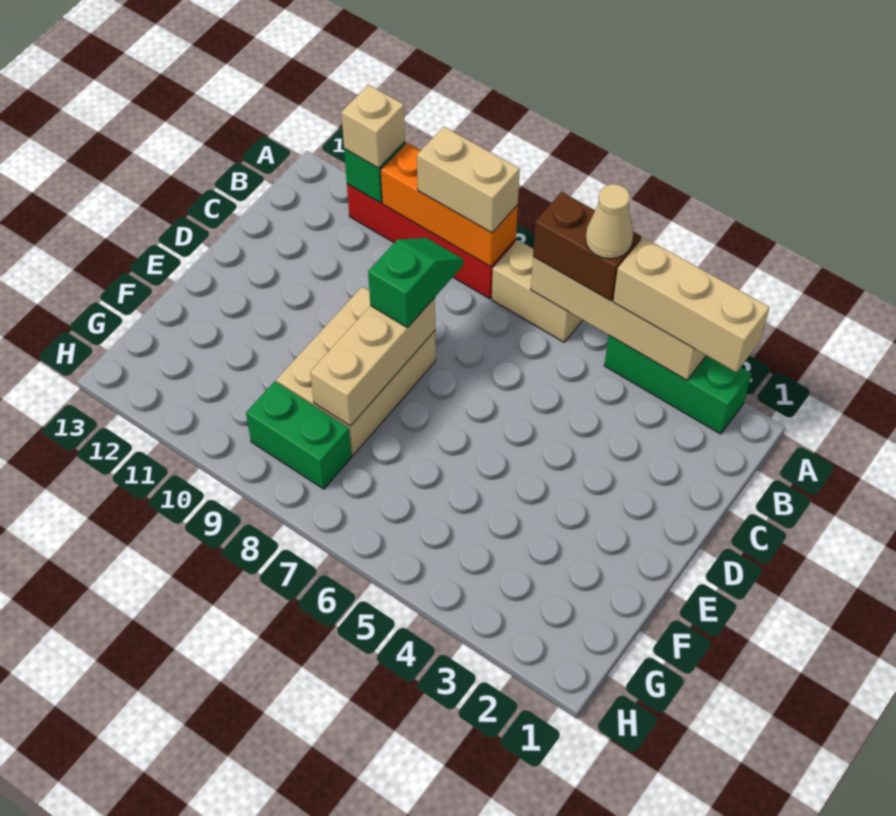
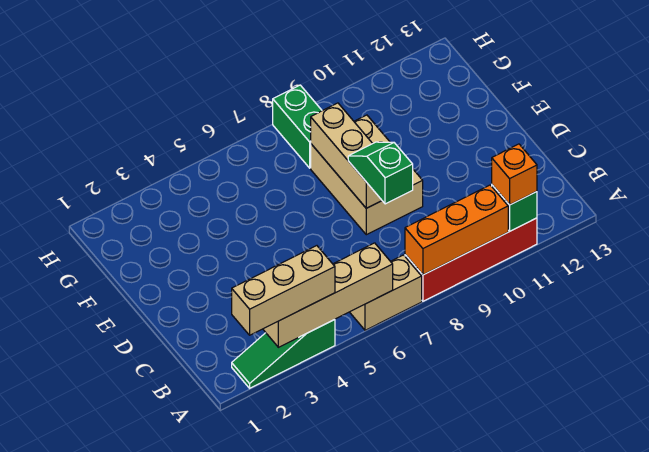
green brick A2:A4 level 1 -> green slope A2:A4 level 1 top 4
brown brick A5:A6 level 3 -> none
tan cone A5 level 4 -> none
tan brick A8:A9 level 3 -> none
tan brick A11 level 3 -> orange brick A11 level 3
green slope C8:D8 level 3 top D -> green slope C8:D8 level 3 top C
green brick G8:G9 level 1 -> green brick G8:H8 level 1

